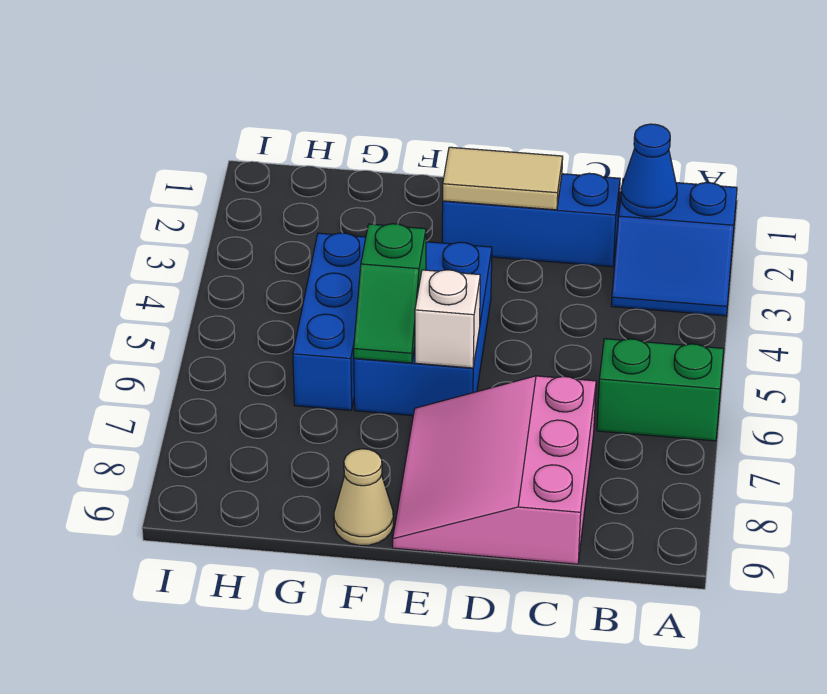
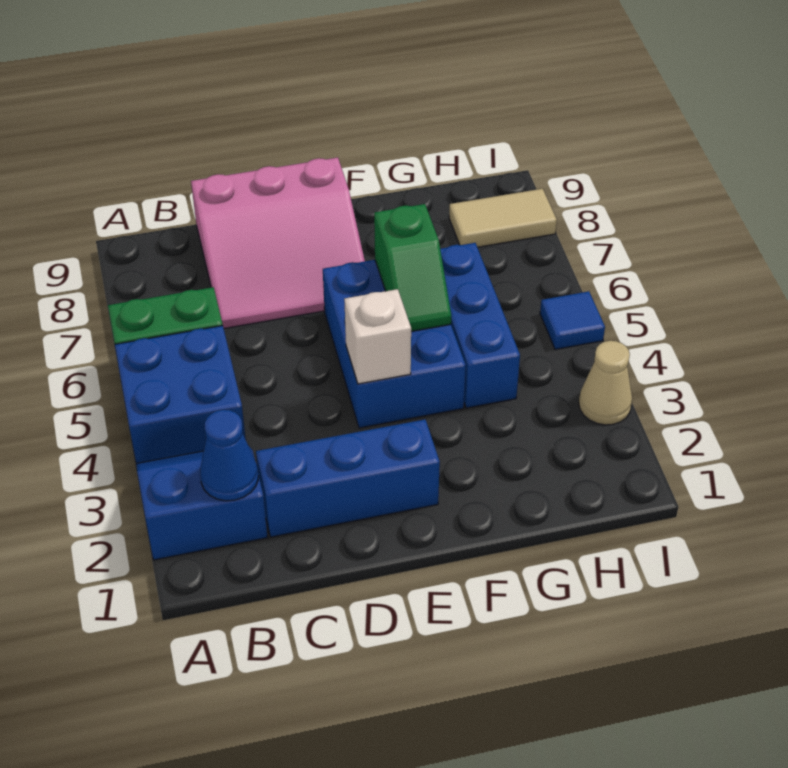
none -> blue brick A4:B5 level 1
pink slope C7:E9 level 1 top C -> pink slope C7:E9 level 1 top 9
tan tile D2:E2 level 2 -> tan tile H8:I8 level 1
white brick E6 level 2 -> white brick E4 level 2
green slope F5:F6 level 2 top 5 -> green slope F5:F6 level 2 top 6
tan cone F9 level 1 -> tan cone I3 level 1
none -> blue tile I5 level 1

